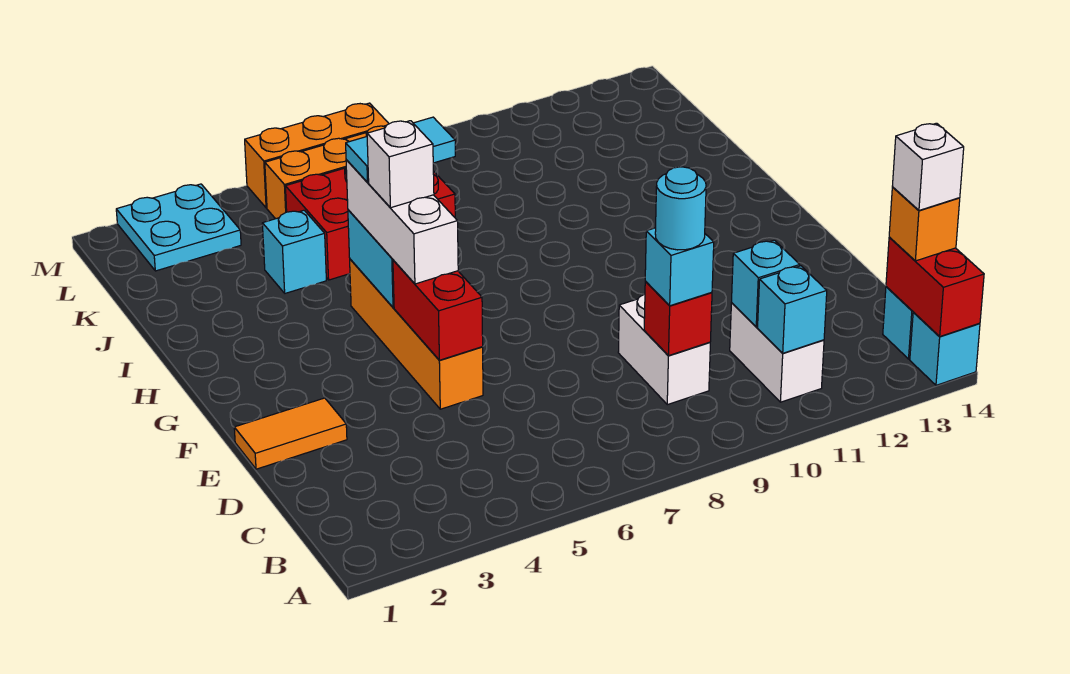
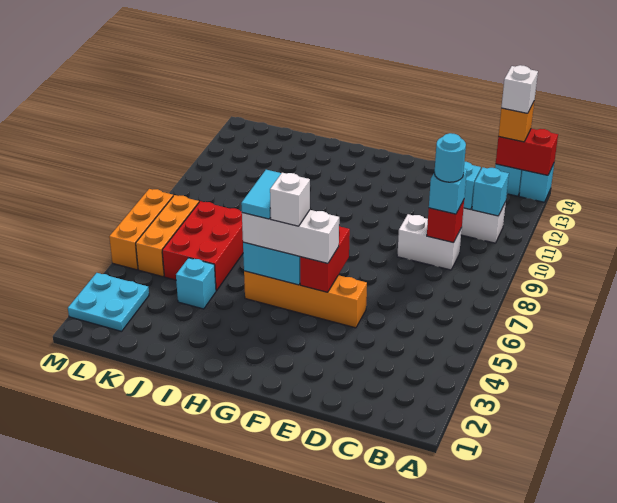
orange tile E1:E2 level 1 -> none
red brick E5:F5 level 2 -> red brick F5:F6 level 2

